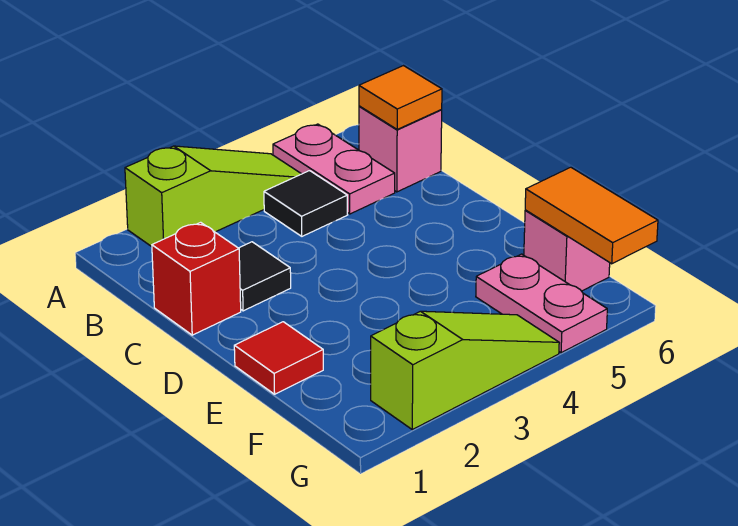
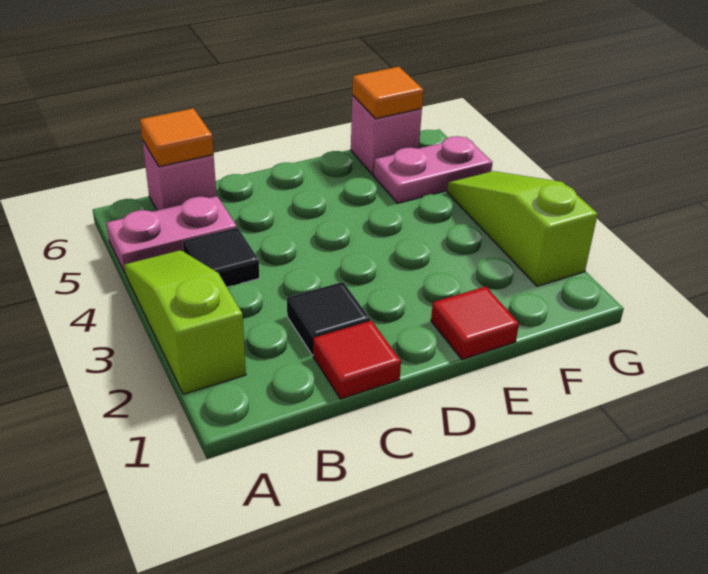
red brick C1 level 1 -> red tile C1 level 1
orange tile F6:G6 level 2 -> orange tile F6 level 2

